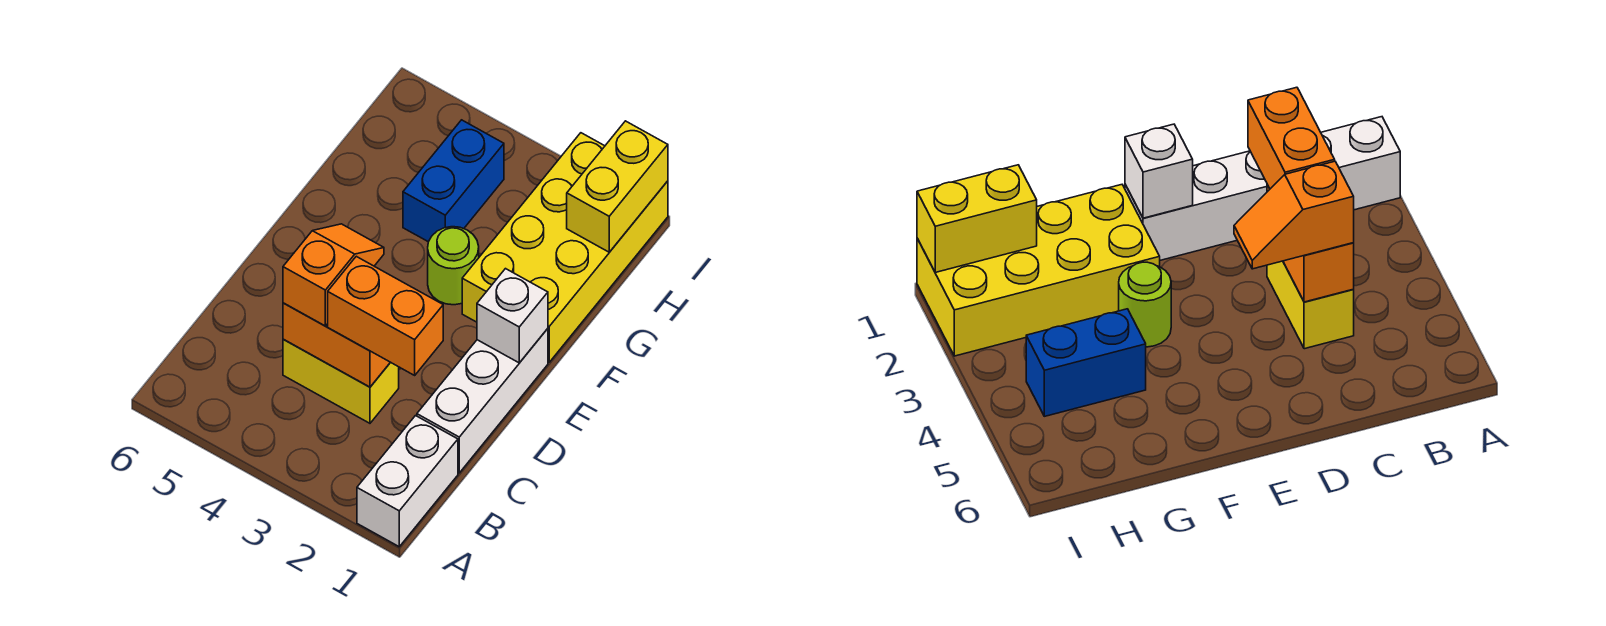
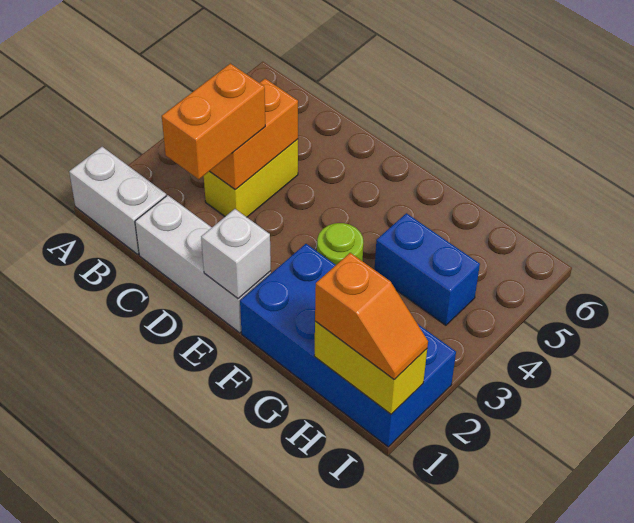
orange slope C4:D4 level 3 top C -> orange slope H1:I1 level 3 top H
yellow brick F1:I2 level 1 -> blue brick F1:I2 level 1

